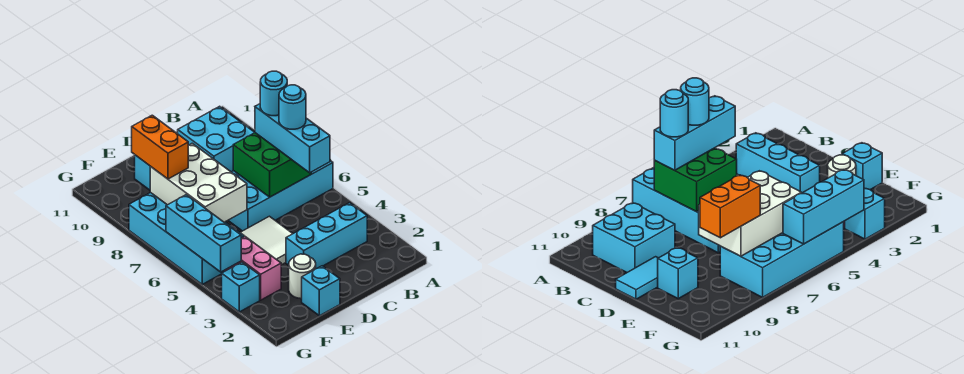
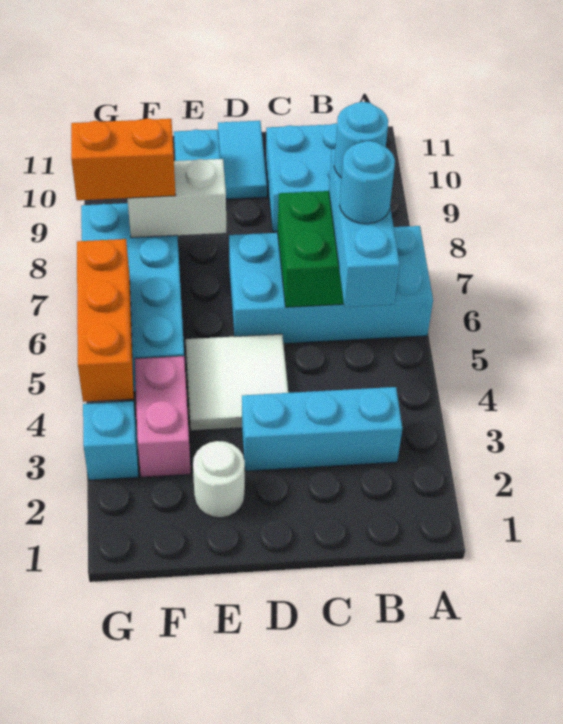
cyan brick E1 level 1 -> none
white brick E6:F8 level 2 -> white brick E8:F8 level 2
orange brick F8:F9 level 3 -> orange brick F8:G8 level 3
cyan brick G4:G6 level 2 -> orange brick G4:G6 level 2

